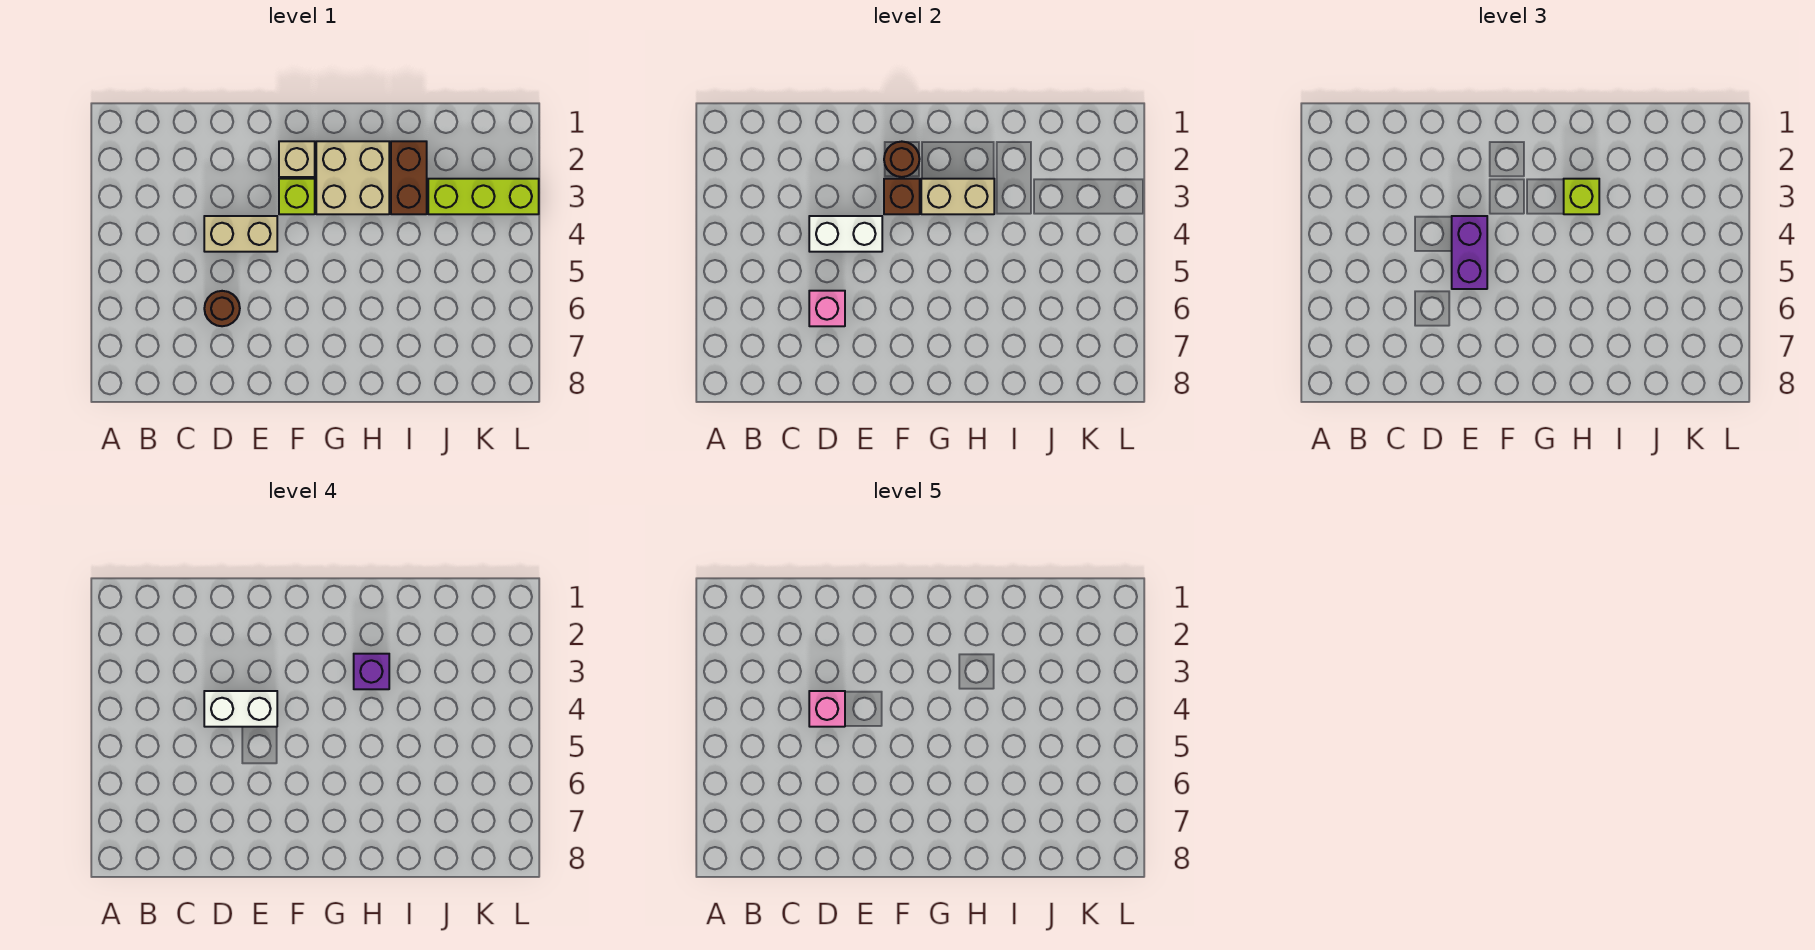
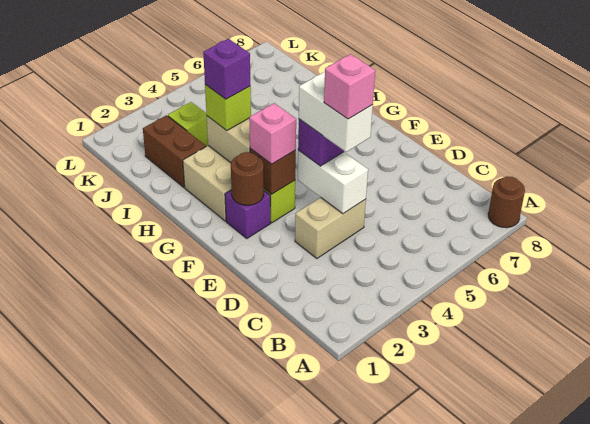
tan brick D4:E4 level 1 -> tan brick D3:D4 level 1
brown round brick D6 level 1 -> brown round brick A8 level 1
pink brick D6 level 2 -> pink brick F3 level 3
tan brick F2 level 1 -> purple brick F2 level 1
brown brick I2:I3 level 1 -> brown brick I2:J2 level 1
lime brick J3:L3 level 1 -> lime brick J3 level 1

